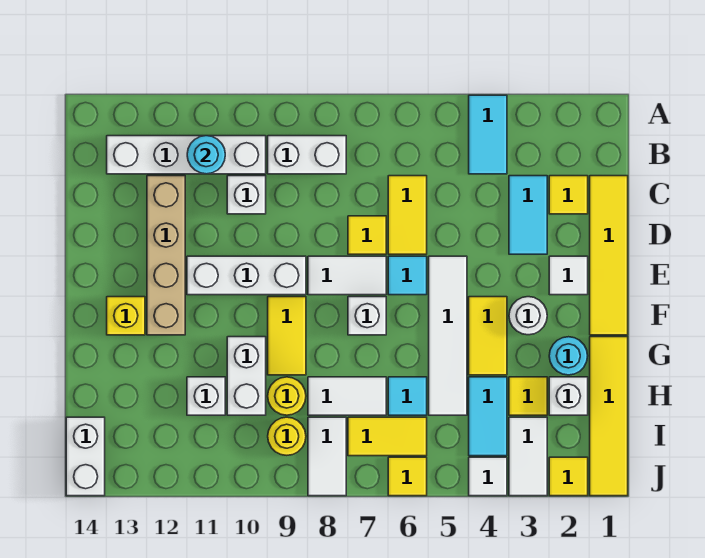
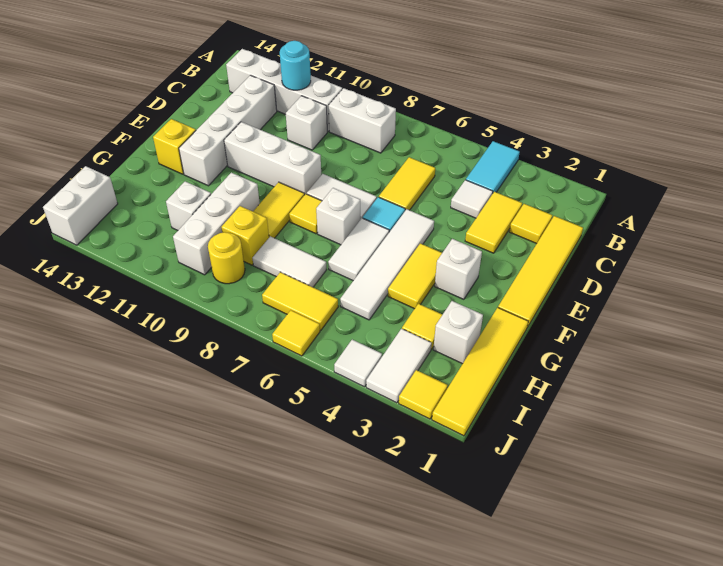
cyan tile C3:D3 level 1 -> yellow tile C3:D3 level 1
tan brick C12:F12 level 1 -> white brick C12:F12 level 1
yellow tile D7 level 1 -> yellow tile F8 level 1
white tile E2 level 1 -> white tile C4 level 1
white round brick F3 level 1 -> white brick F3 level 1
cyan round brick G2 level 1 -> none
white brick G10:H10 level 1 -> white brick G10:I10 level 1
cyan tile H4:I4 level 1 -> none
cyan tile H6 level 1 -> none
yellow round brick H9 level 1 -> yellow brick H9 level 1
white tile I8:J8 level 1 -> white tile F6:G6 level 1

